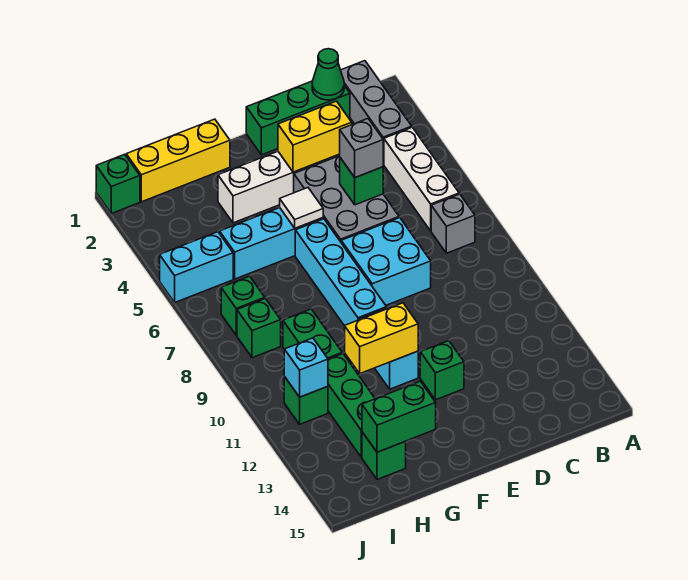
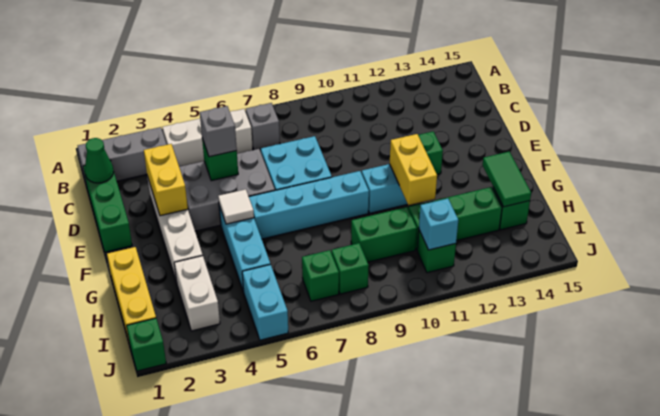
green brick G14:H14 level 2 -> green tile G14:H14 level 2
none -> white brick H3:I3 level 1

